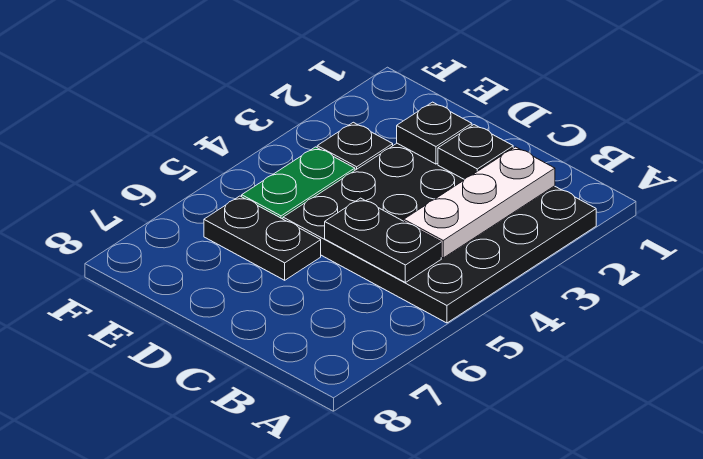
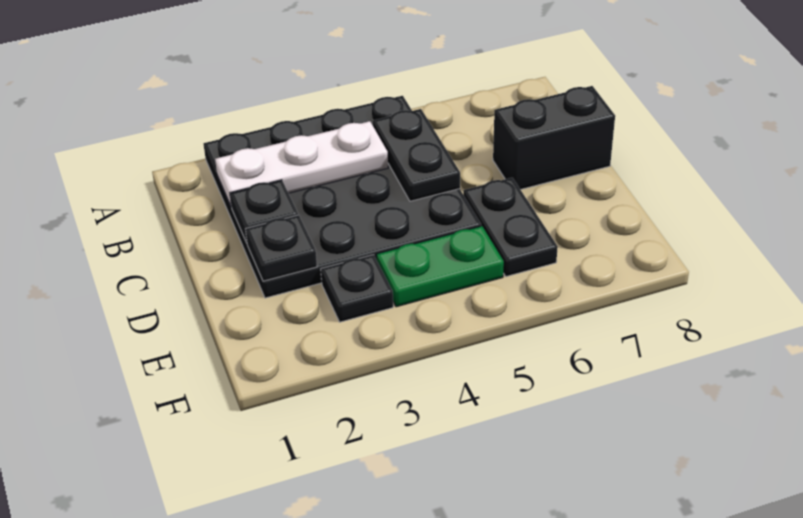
none -> black brick C7:C8 level 1

